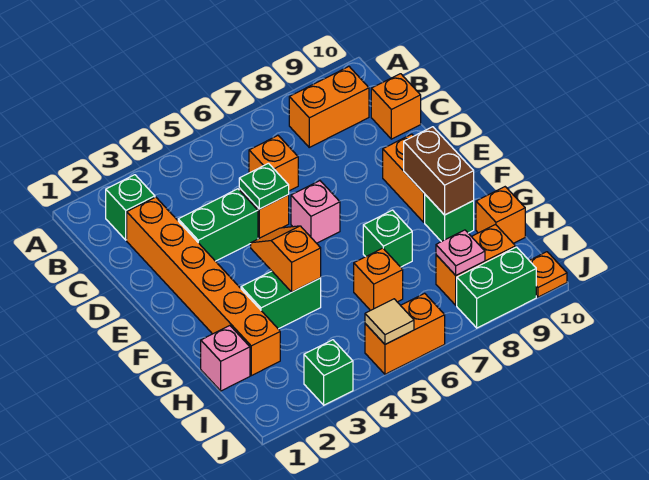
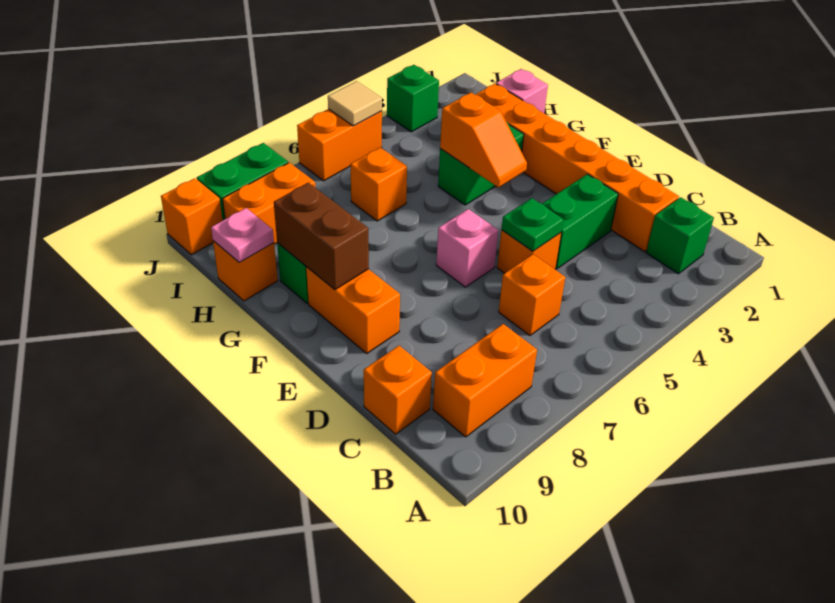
green brick G7 level 1 -> none
pink plate I8 level 2 -> pink plate H10 level 2
orange plate J10 level 1 -> orange brick J10 level 1

